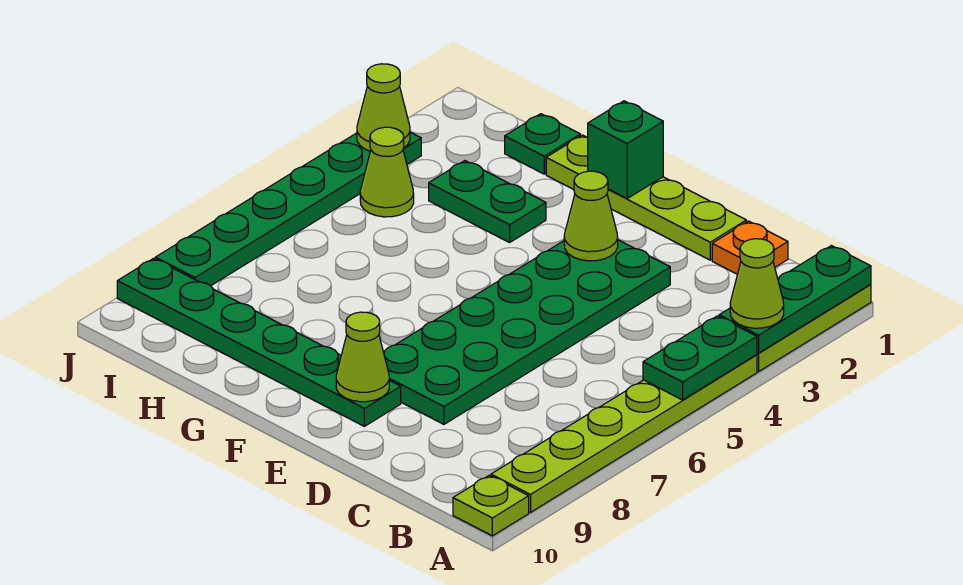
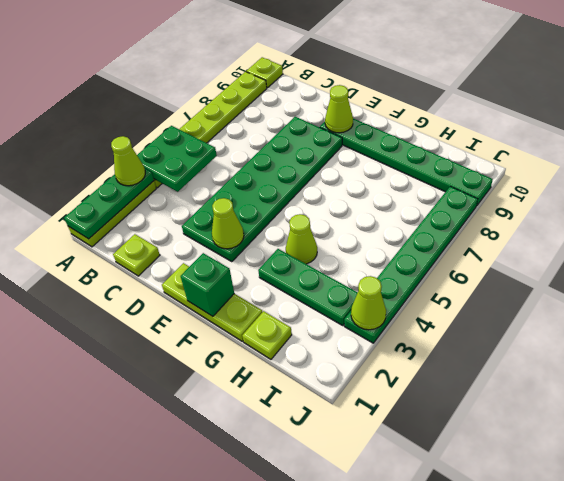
green plate A4:A5 level 2 -> green plate A4:B5 level 2
orange plate C1 level 1 -> lime plate C1 level 1
lime plate D1:G1 level 1 -> lime plate E1:G1 level 1
green plate G3:H3 level 1 -> green plate G3:I3 level 1
green plate H1 level 1 -> lime plate H1 level 1
lime cone I4 level 1 -> lime cone G4 level 1

